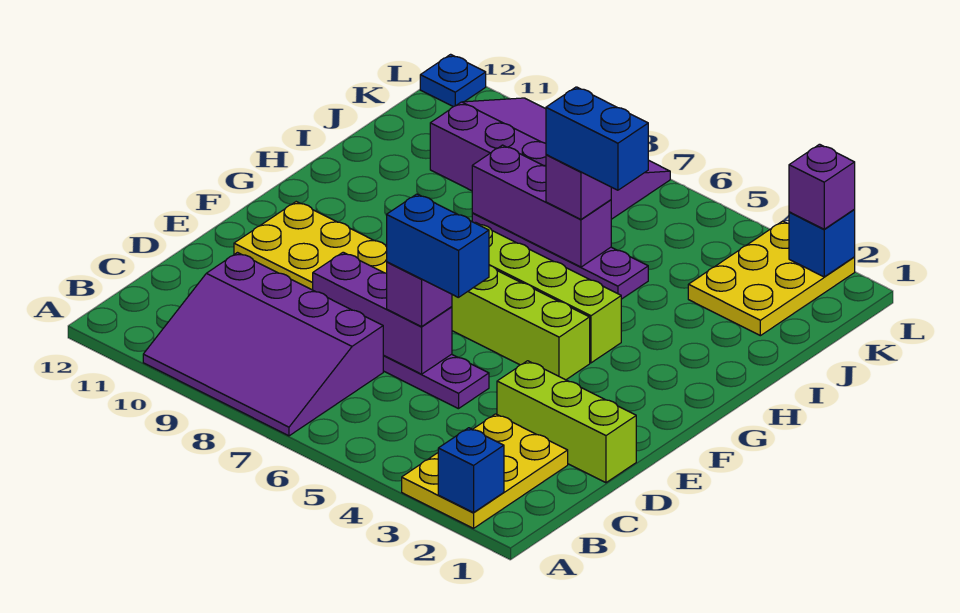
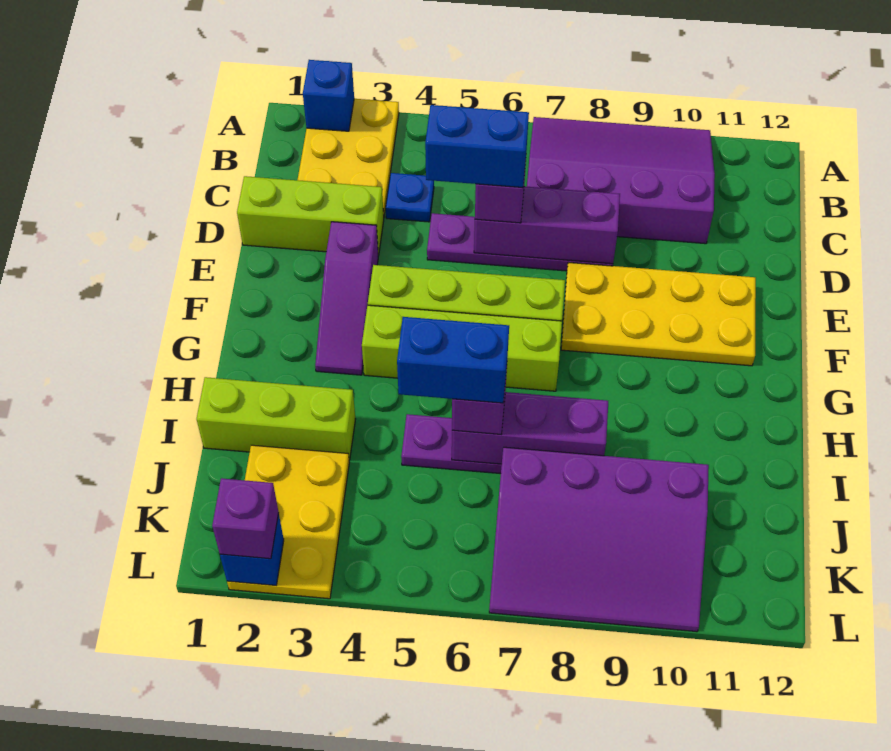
none -> purple slope E3:G3 level 1 top E
none -> lime brick I1:I3 level 1
blue plate L12 level 1 -> blue plate C4 level 1

